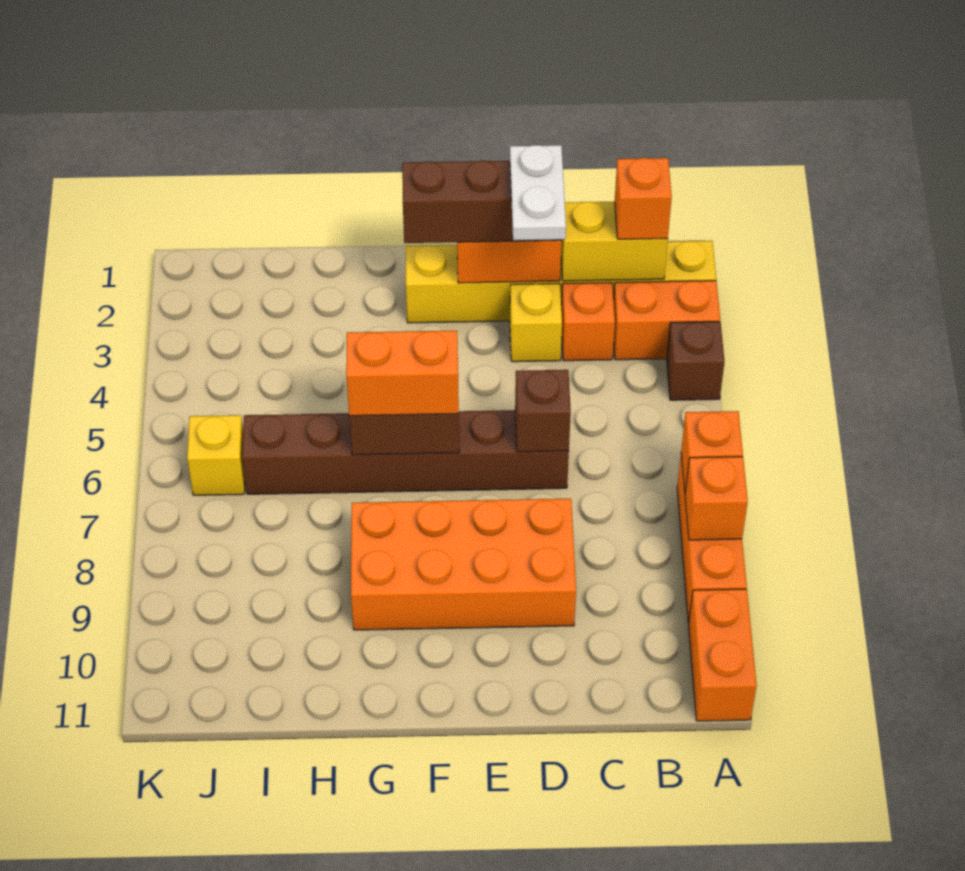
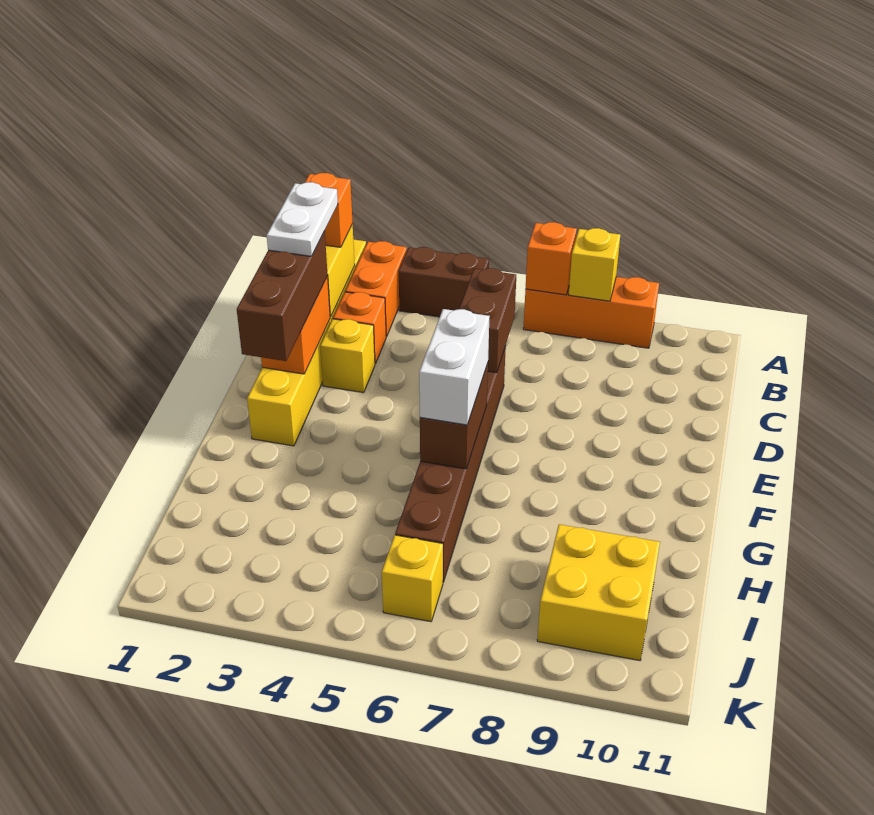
brown brick A4 level 1 -> brown brick A4:A5 level 1
orange brick A8 level 2 -> yellow brick A8 level 2
orange brick A10:A11 level 1 -> none
white plate D2:D3 level 4 -> white plate C2:D2 level 4
brown brick D6 level 2 -> brown brick C6:D6 level 2
orange brick D8:G9 level 1 -> none
orange brick F6:G6 level 3 -> white brick F6:G6 level 3
none -> yellow brick I9:J10 level 1

